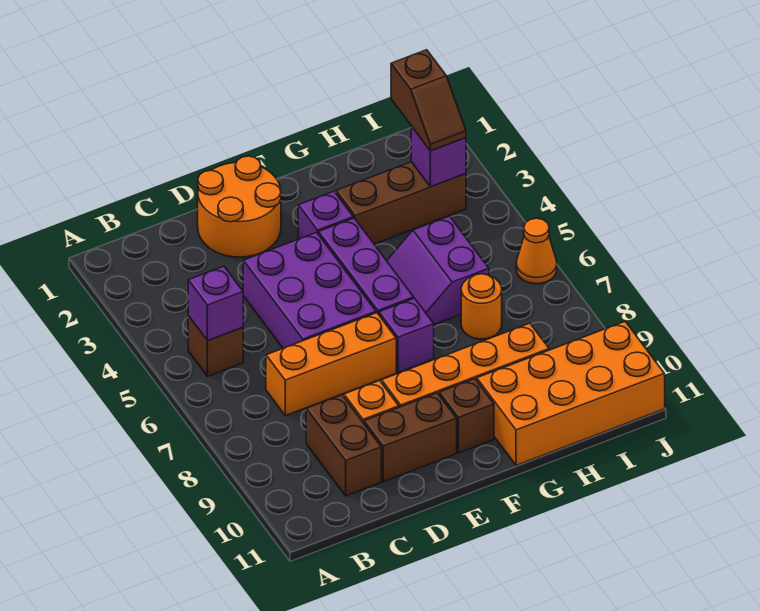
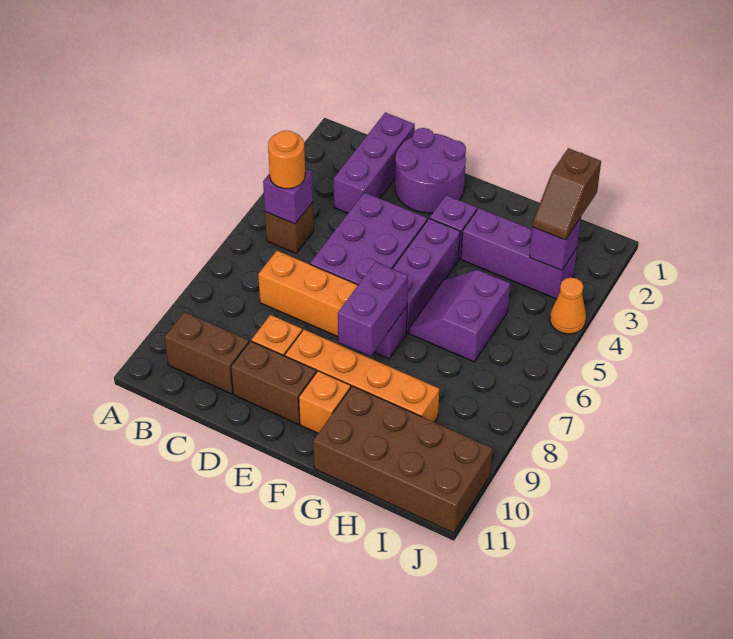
none -> purple brick C1:C3 level 1
brown brick C9:C10 level 1 -> brown brick B10:C10 level 1
orange round brick D1:E2 level 1 -> purple round brick D1:E2 level 1
none -> purple brick F7:F8 level 2
brown brick F10 level 1 -> orange brick F10 level 1
brown brick G3:I3 level 1 -> purple brick G3:I3 level 1
orange brick G10:J11 level 1 -> brown brick G10:J11 level 1
orange round brick H7 level 1 -> orange round brick B5 level 3
orange cone J6 level 1 -> orange cone J4 level 1

